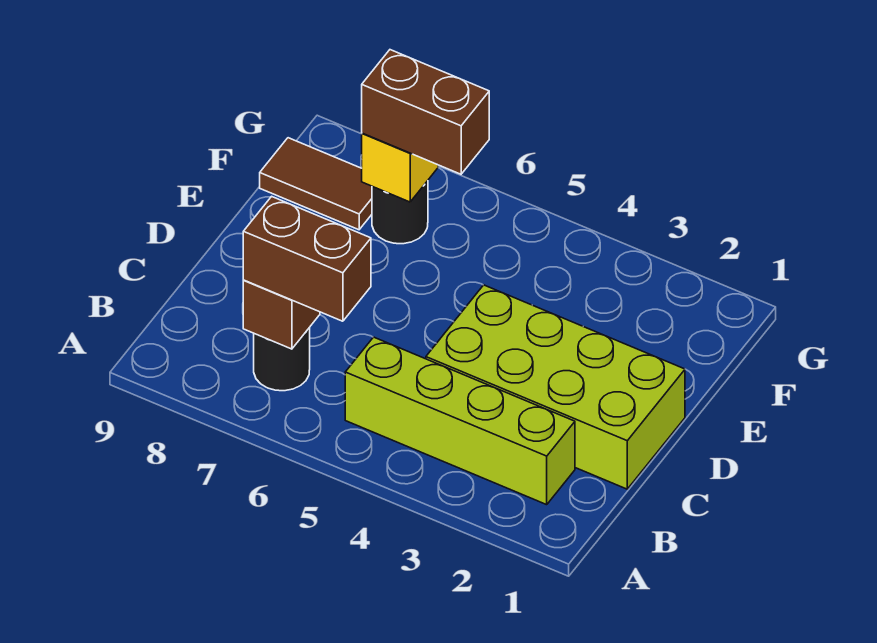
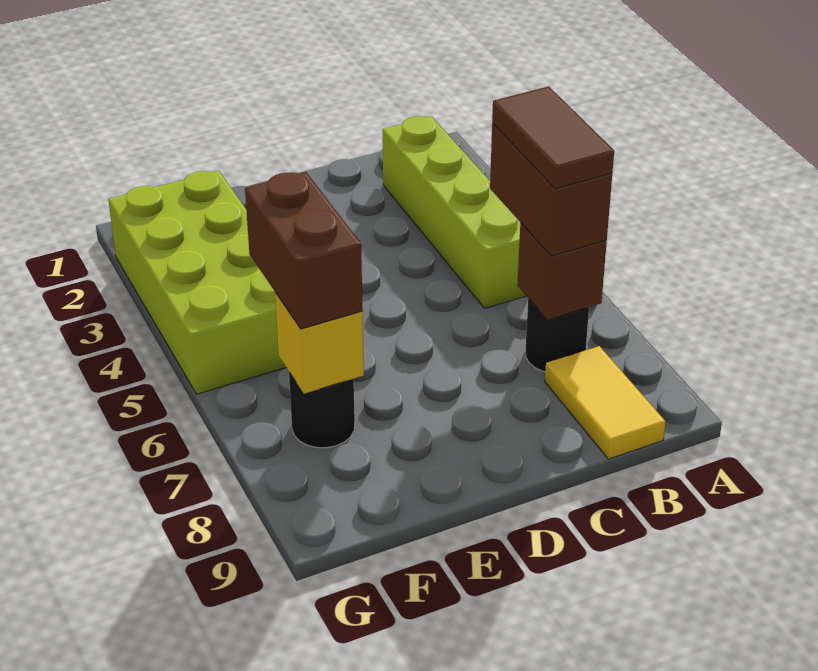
none -> yellow tile B8:B9 level 1
lime brick C1:D4 level 1 -> lime brick F2:G5 level 1
brown tile F8:F9 level 1 -> brown tile B6:B7 level 4

